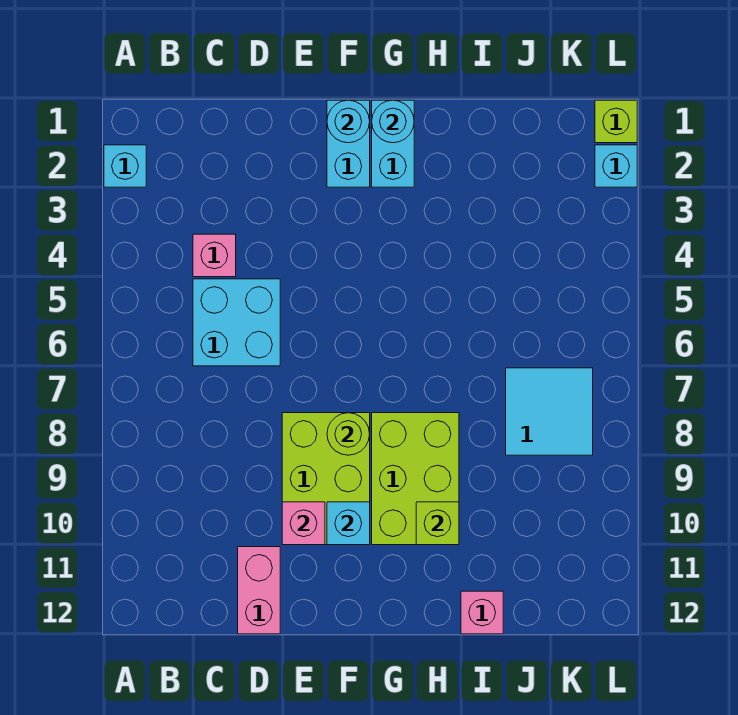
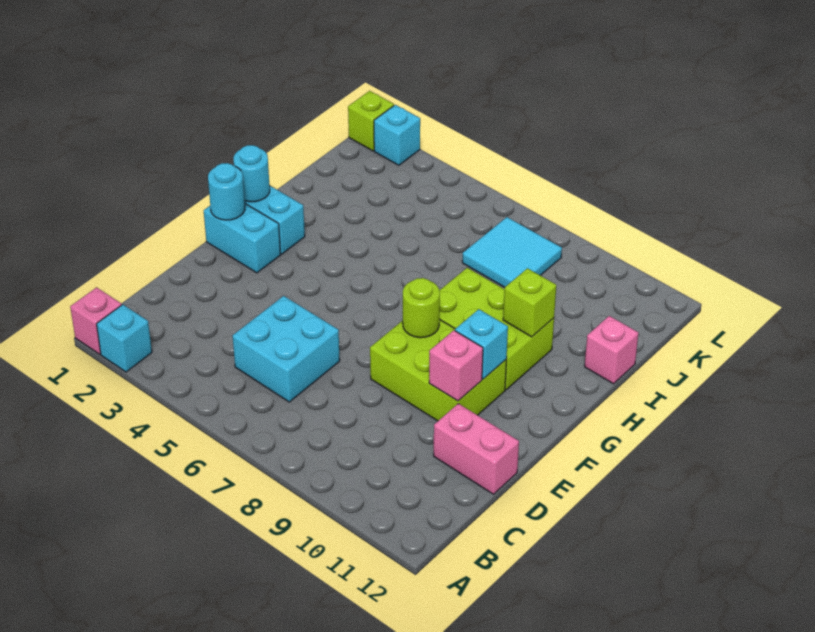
pink brick C4 level 1 -> pink brick A1 level 1

